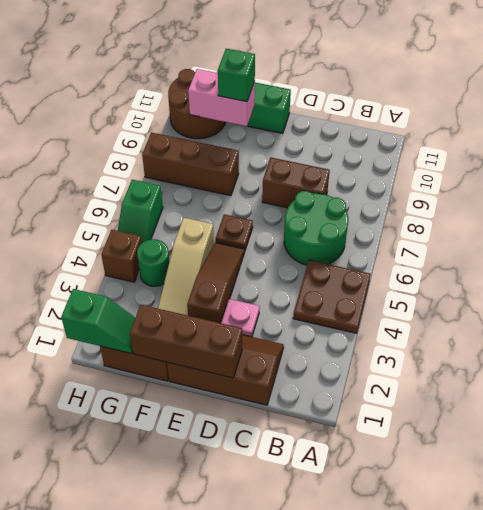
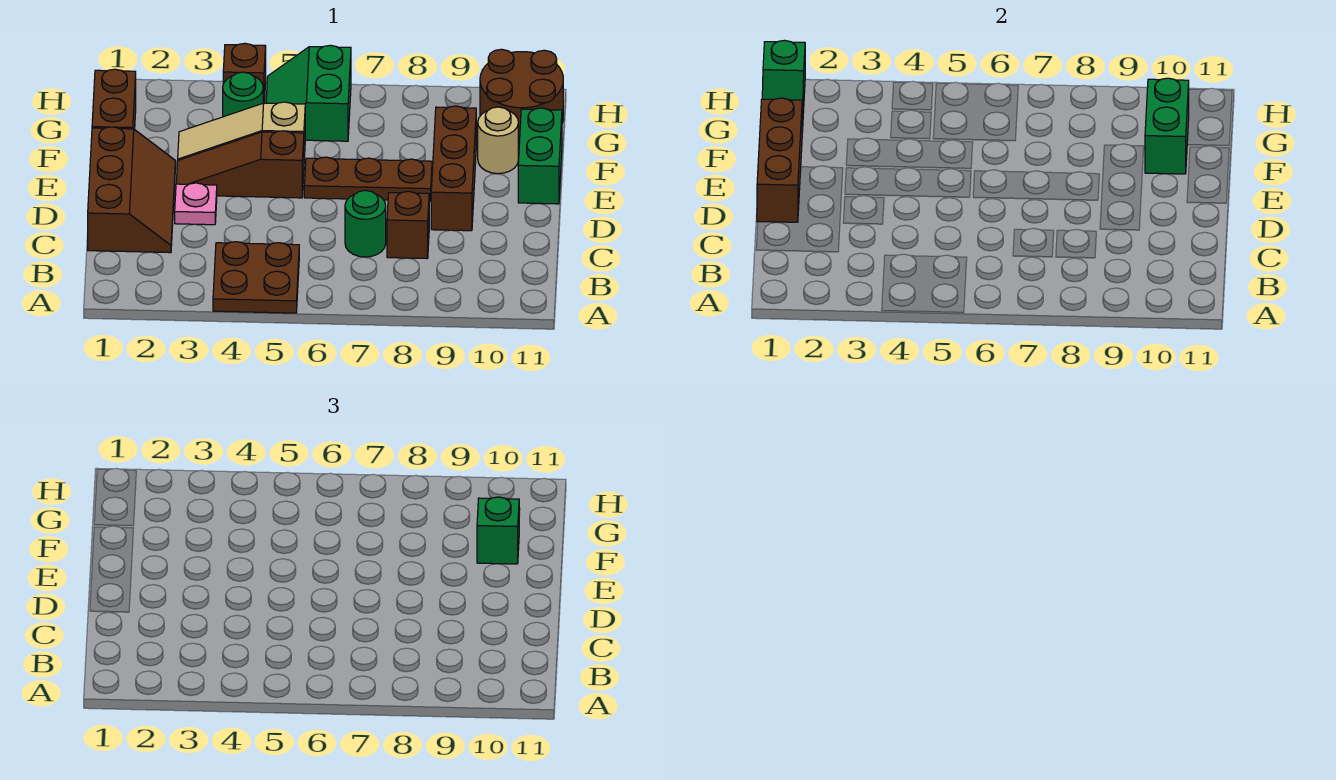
green round brick B6:C7 level 1 -> green round brick C7 level 1
brown brick C8:D8 level 1 -> brown brick C8 level 1
brown slope E3:E5 level 1 top 3 -> brown slope E3:E5 level 1 top 5
brown plate E6 level 1 -> brown plate E6:E8 level 1
brown brick F8:H8 level 1 -> brown brick D9:F9 level 1
none -> tan round brick F10 level 1
pink brick F10:G10 level 2 -> green brick F10:G10 level 2
green slope H5:H6 level 1 top 6 -> green slope G5:H6 level 1 top 6

